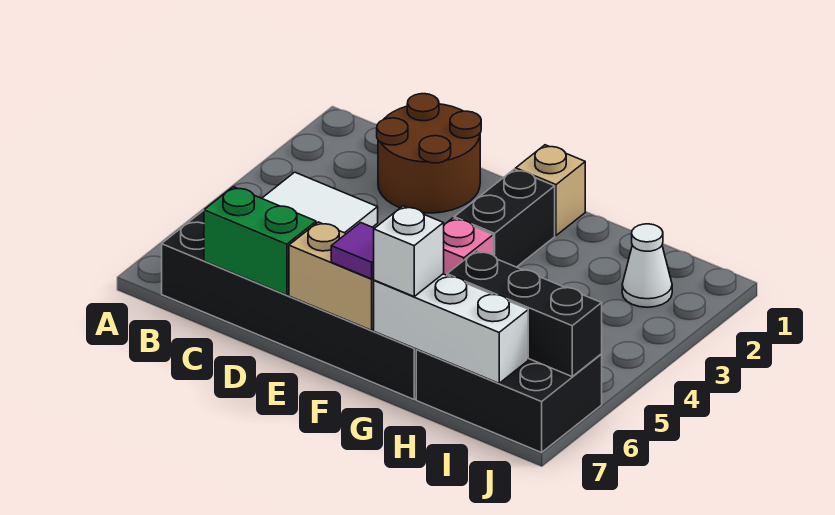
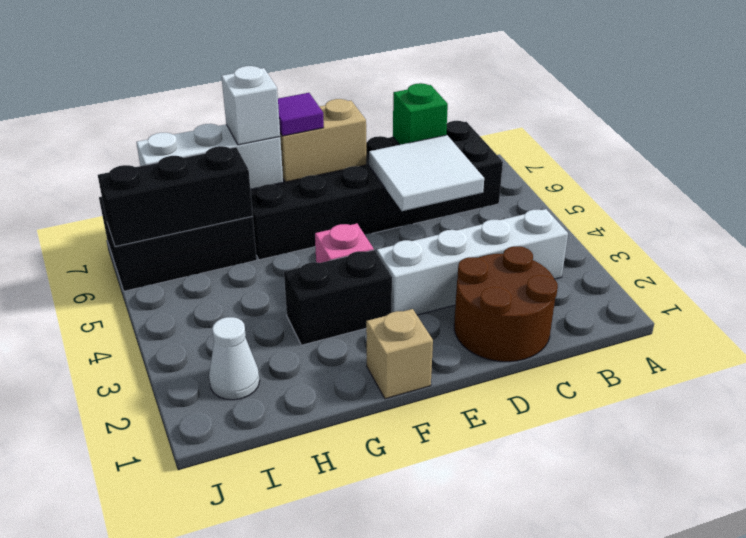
none -> white brick B3:E3 level 1
green brick C7:D7 level 2 -> green brick C7 level 2
black brick F2:F3 level 1 -> black brick F3:G3 level 1

